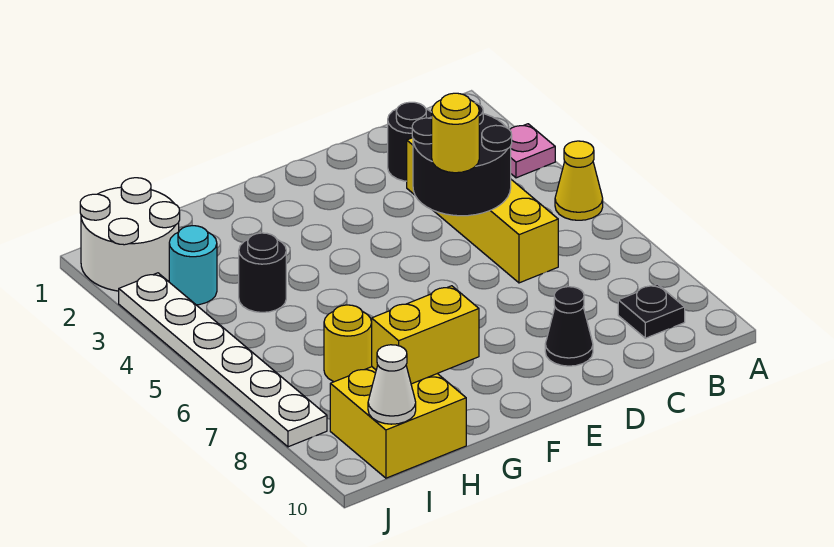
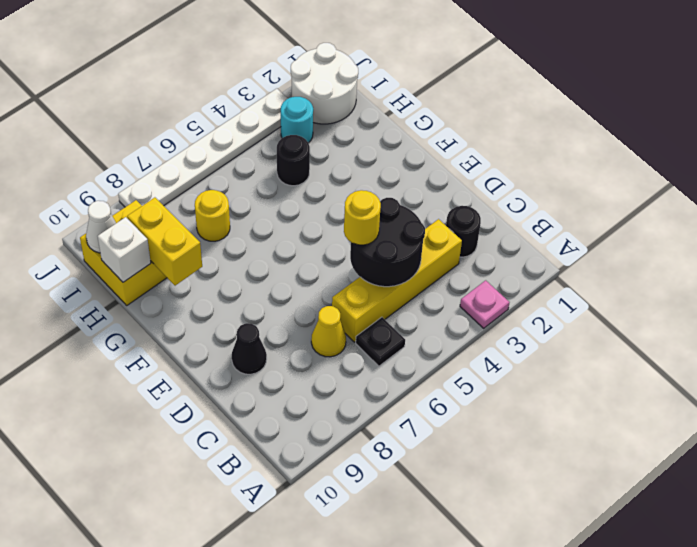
yellow cone A5 level 1 -> yellow cone C7 level 1
black plate B9 level 1 -> black plate B6 level 1
none -> white brick H10 level 2

